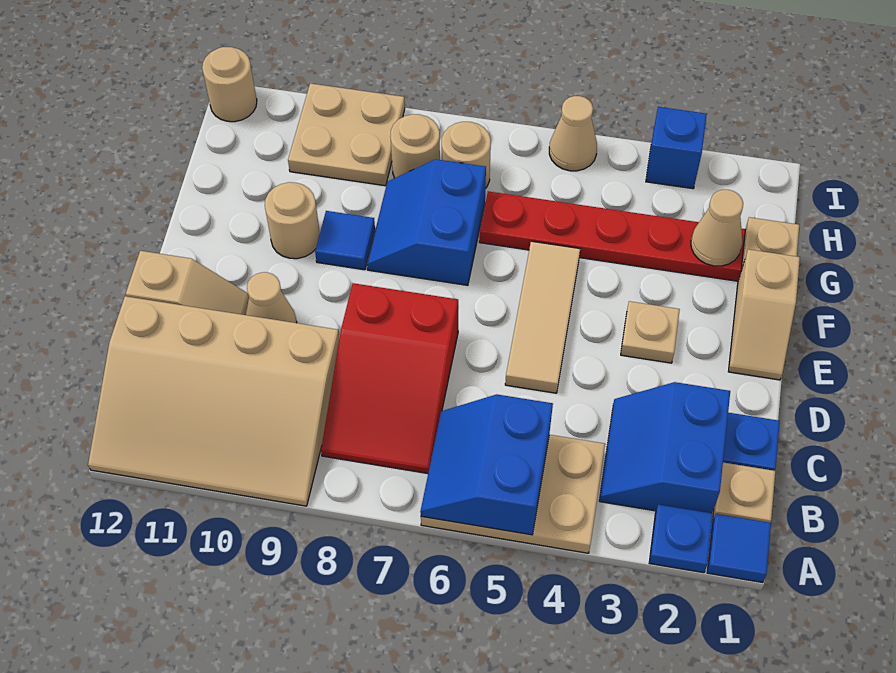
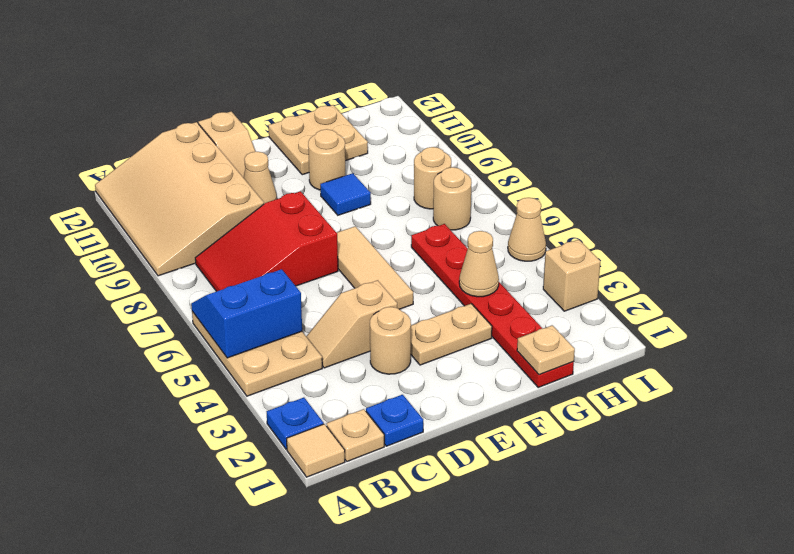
blue tile A1 level 1 -> tan tile A1 level 1
blue slope B2:C3 level 1 top 2 -> none
tan tile D5:F5 level 1 -> tan tile E5:E7 level 1
tan slope E1:F1 level 1 top F -> tan slope C4:D4 level 1 top D
tan plate E3 level 1 -> tan plate E3:F3 level 1
blue slope F7:G8 level 1 top 7 -> none
tan cone G2 level 2 -> tan cone G4 level 2
tan plate H9:I10 level 1 -> tan plate F11:G12 level 1
blue brick I3 level 1 -> tan brick I3 level 1
tan round brick I12 level 1 -> tan round brick D3 level 1

